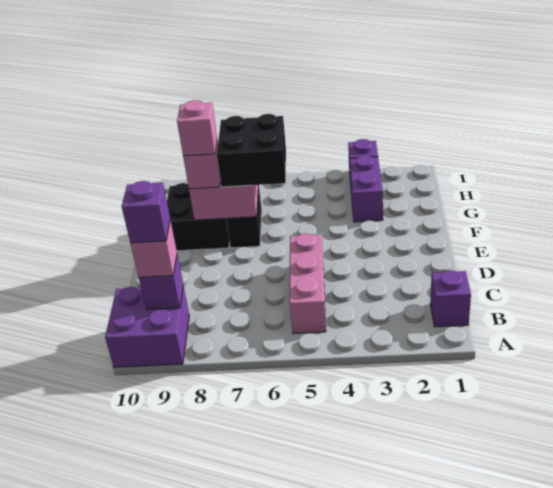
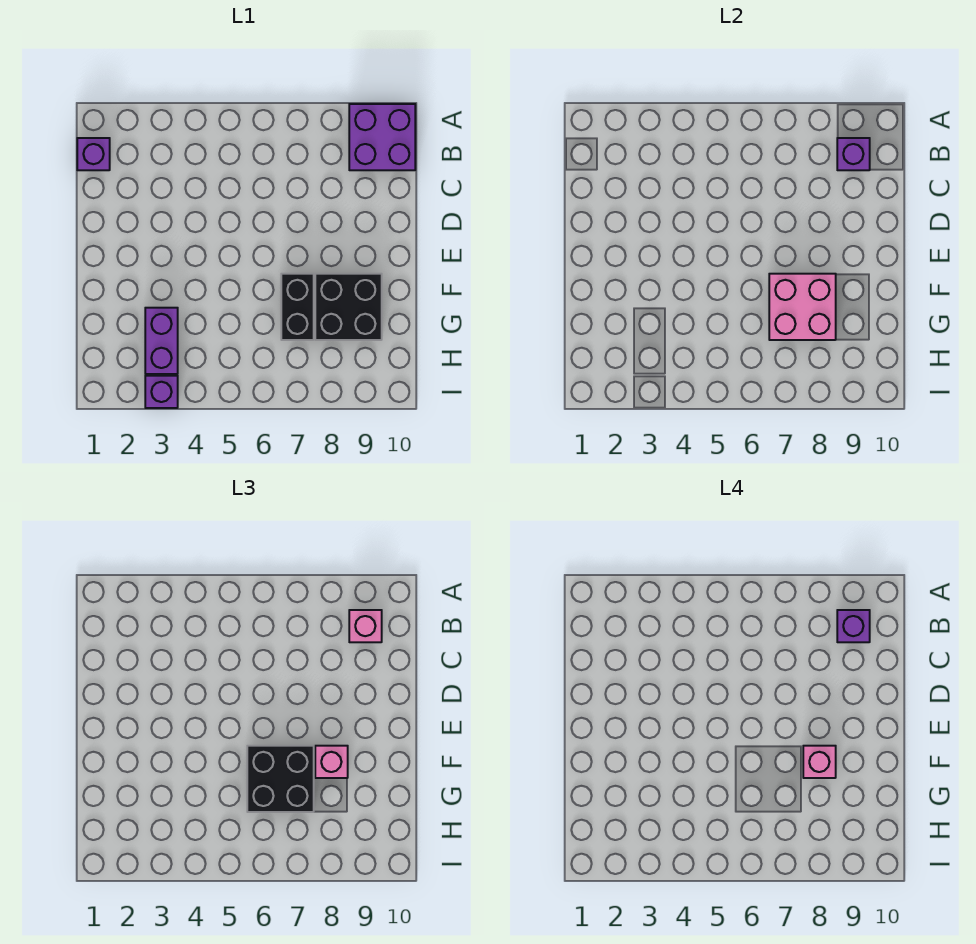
pink brick B5:D5 level 1 -> none

